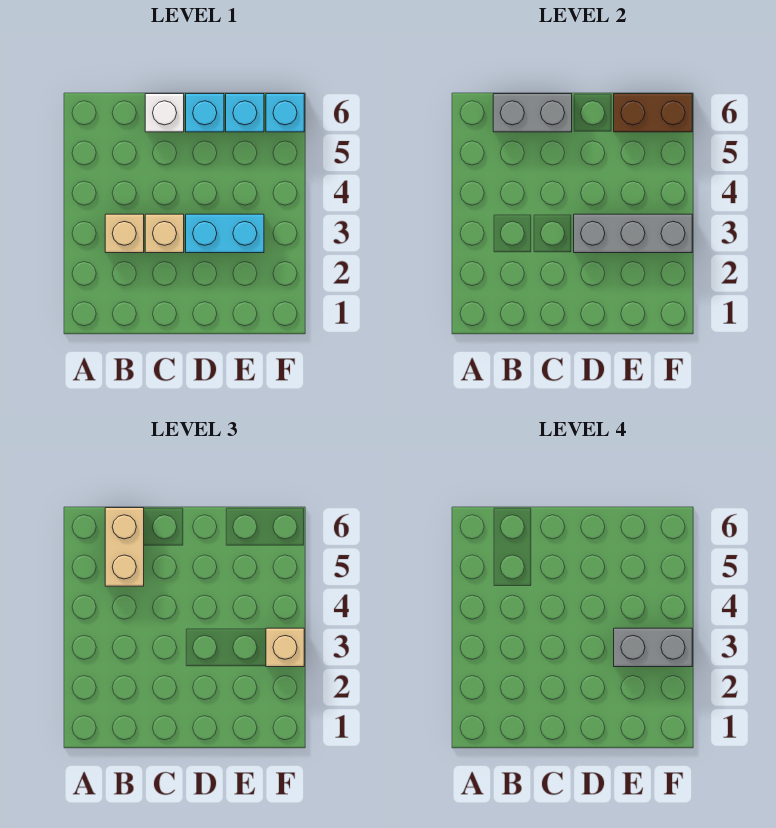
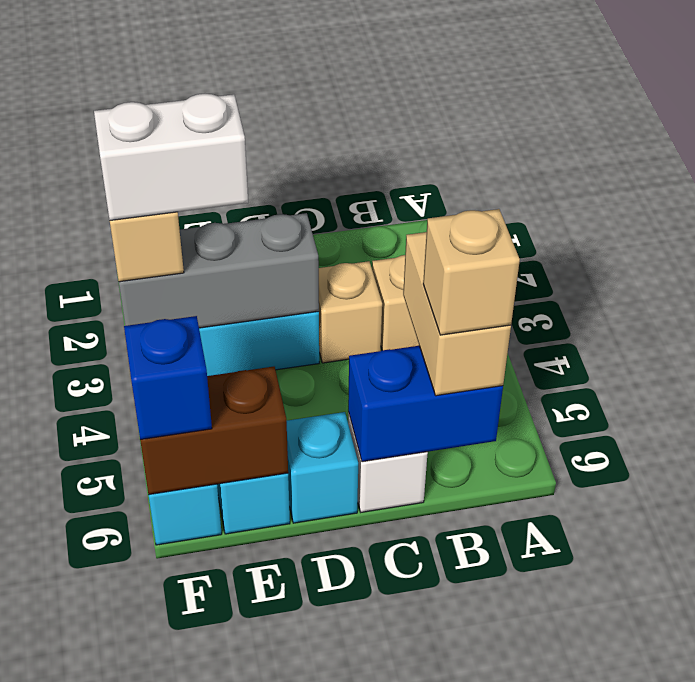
grey brick B6:C6 level 2 -> blue brick B6:C6 level 2
none -> tan brick B6 level 4
grey brick E3:F3 level 4 -> white brick E3:F3 level 4
none -> blue brick F6 level 3

